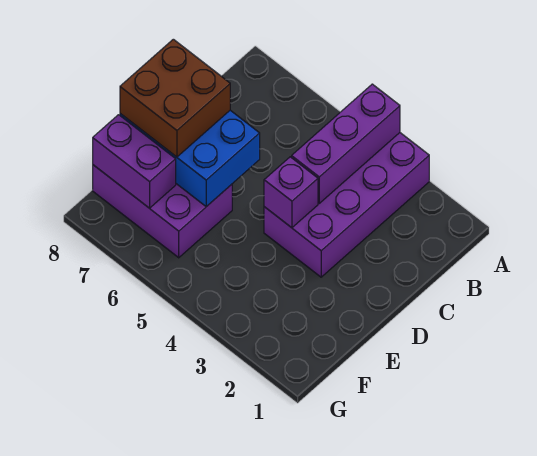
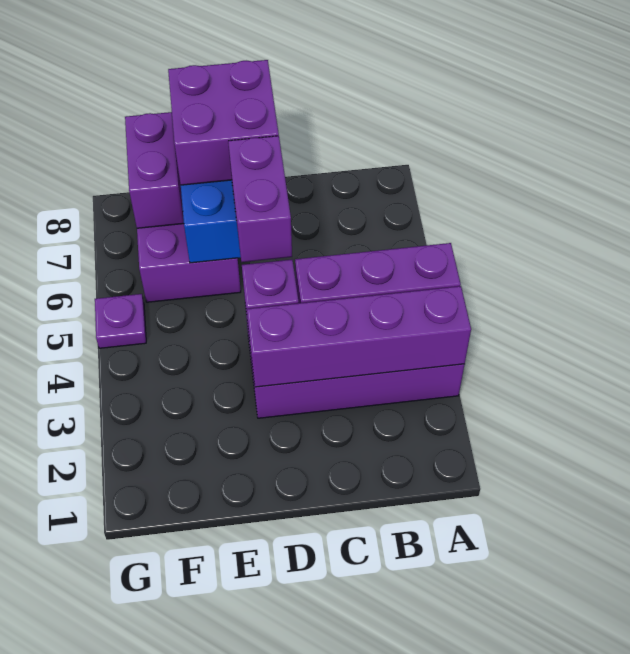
none -> purple brick A3:D3 level 2
none -> purple brick D5:D6 level 3
brown brick D7:E8 level 3 -> purple brick D7:E8 level 3
none -> purple plate G5 level 1

